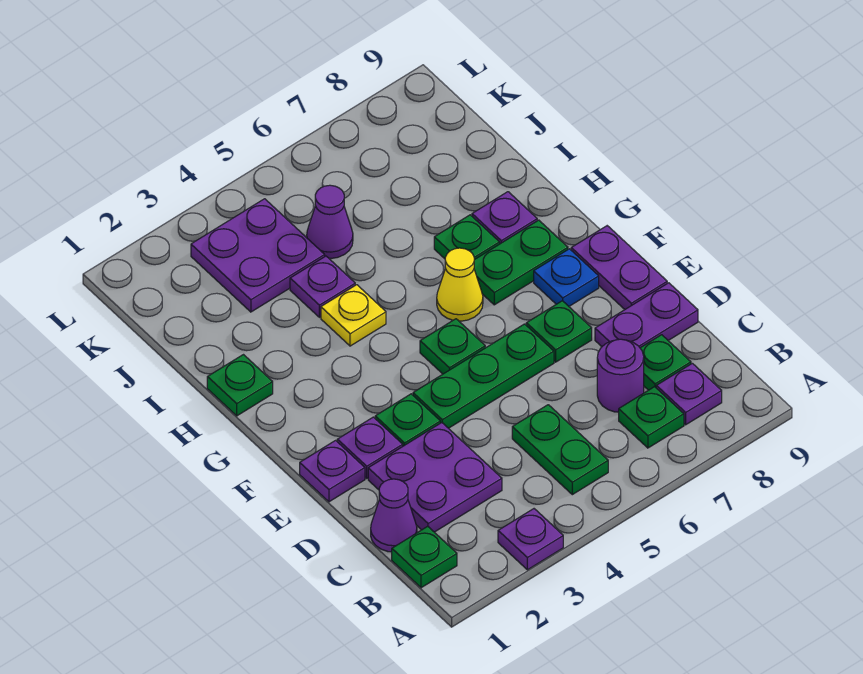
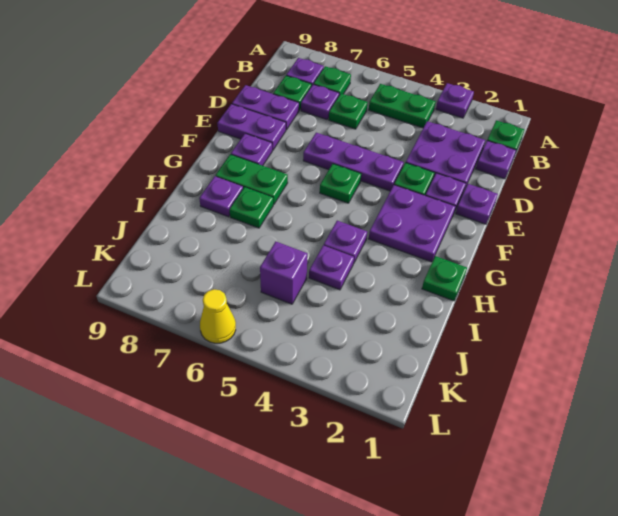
green plate B5:C5 level 1 -> green plate B4:B5 level 1
purple cone C1 level 1 -> purple plate C1 level 1
purple round brick C7 level 1 -> purple plate C7 level 1
green plate E4:E6 level 1 -> purple plate E4:E6 level 1
green plate E7 level 1 -> green plate C6 level 1
purple plate E9:F9 level 1 -> purple plate E8:E9 level 1
blue plate F8 level 1 -> purple plate F8 level 1
yellow cone G6 level 1 -> yellow cone L6 level 1
yellow plate H4 level 1 -> purple plate H4 level 1
purple plate J3:K4 level 1 -> purple plate F2:G3 level 1
purple cone J5 level 1 -> purple brick J5 level 1

